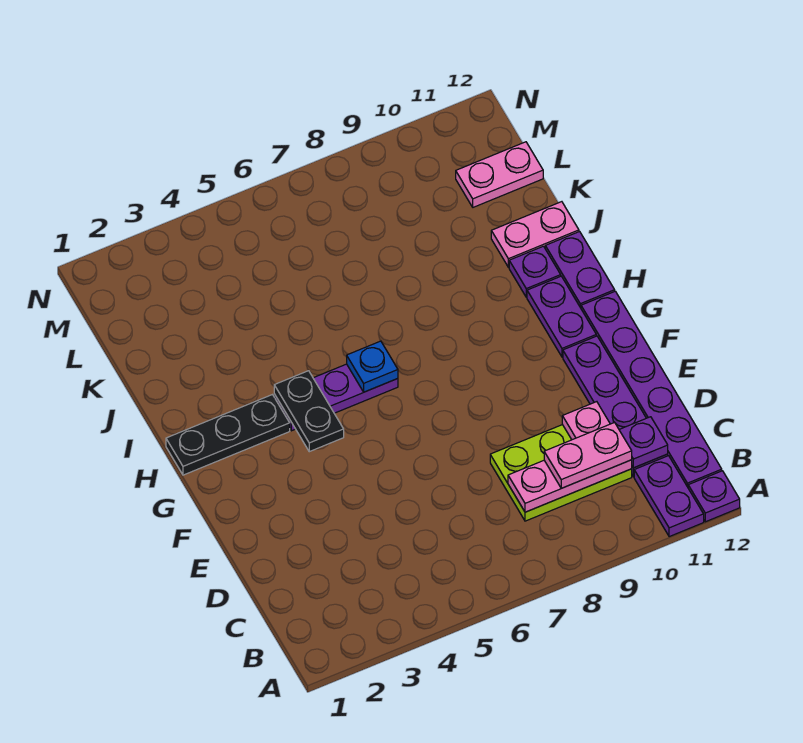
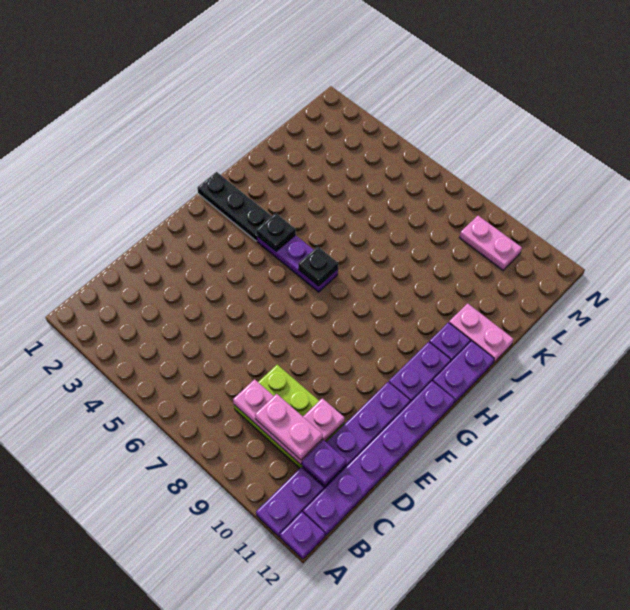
black plate G4:H4 level 2 -> black plate H4 level 2
blue plate H6 level 2 -> black plate H6 level 2
pink plate L11:L12 level 1 -> pink plate M9:M10 level 1

